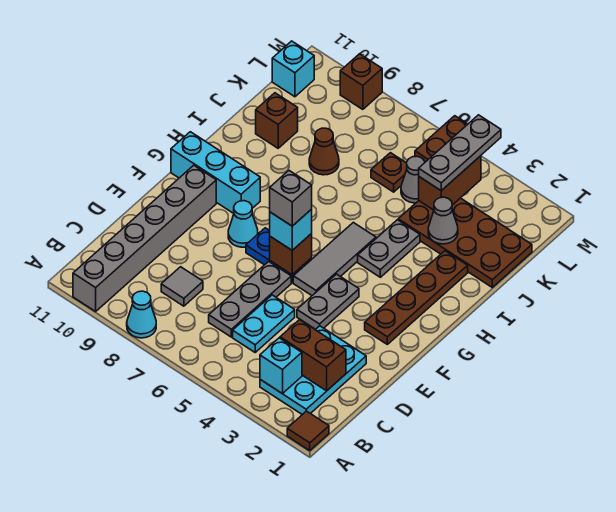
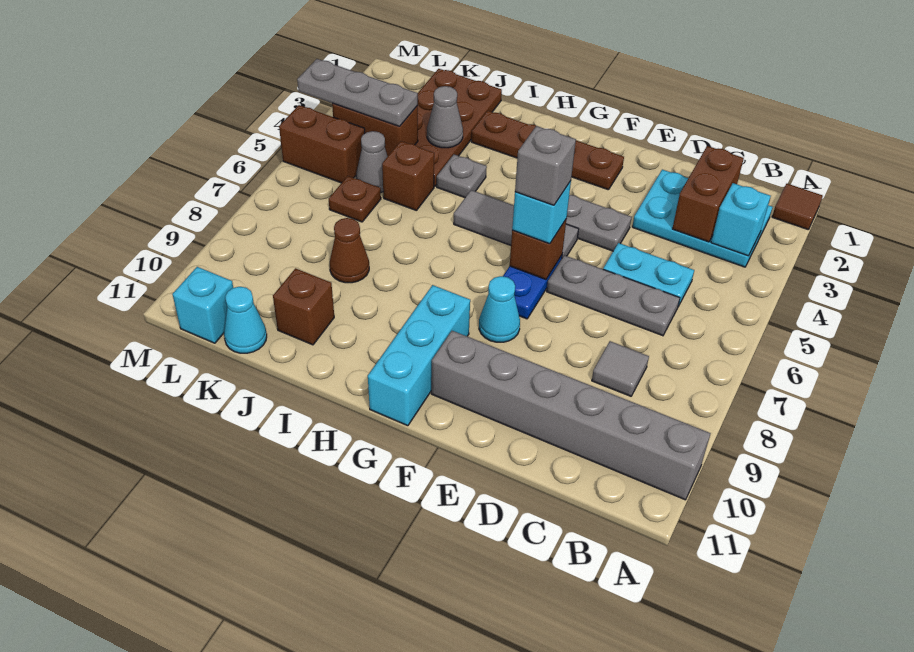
cyan cone A8 level 1 -> cyan cone K11 level 1
grey plate H4:I4 level 1 -> grey plate I4 level 1
brown brick M9 level 1 -> brown brick J5 level 1

